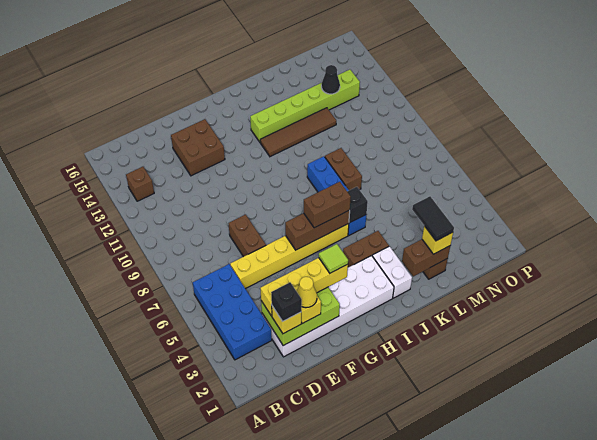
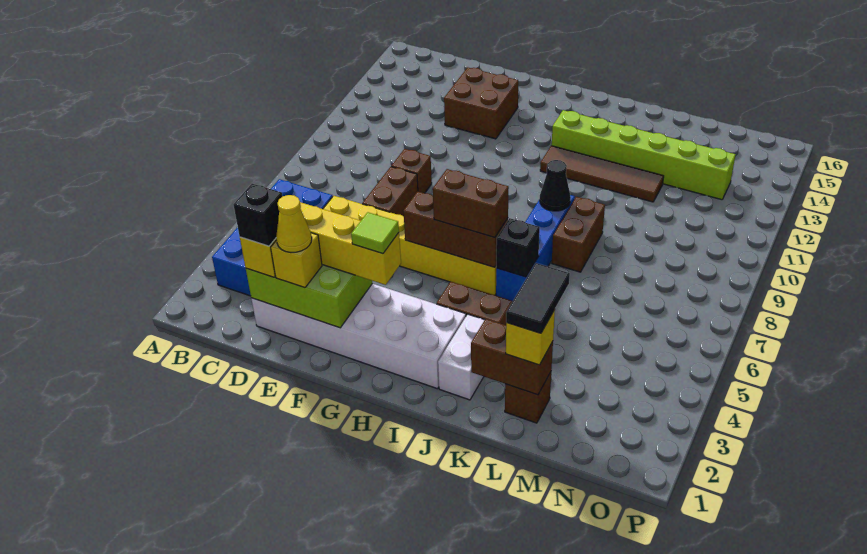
brown brick B13 level 1 -> brown brick E9 level 1
black cone M13 level 2 -> black cone J9 level 2

